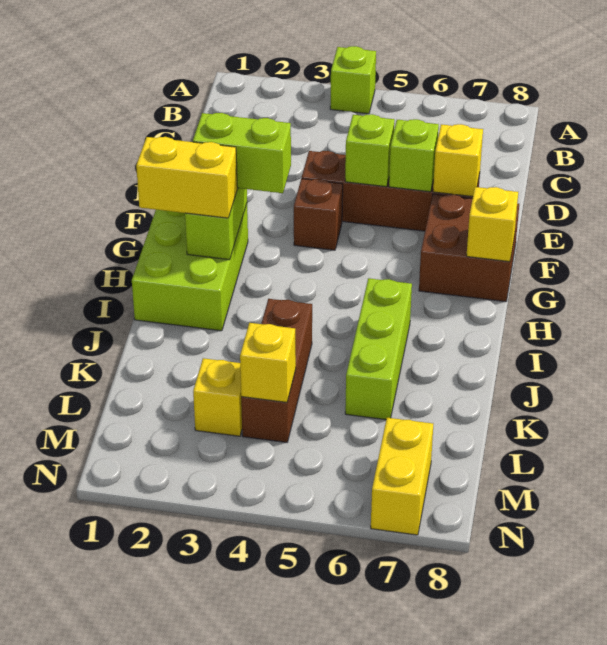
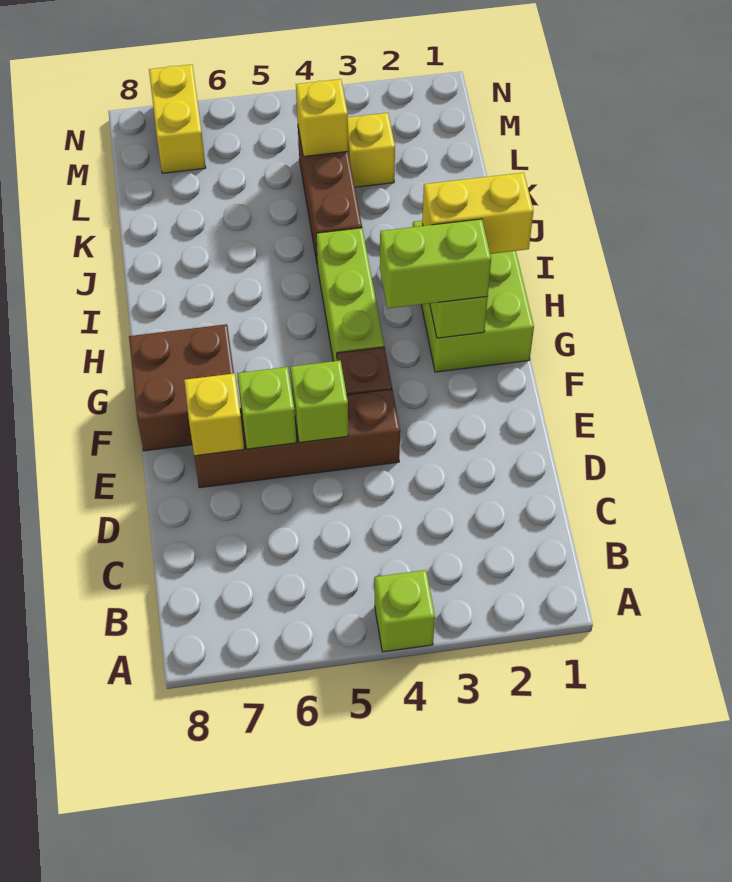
yellow brick G8 level 2 -> none
lime brick I6:K6 level 1 -> lime brick G4:I4 level 1

